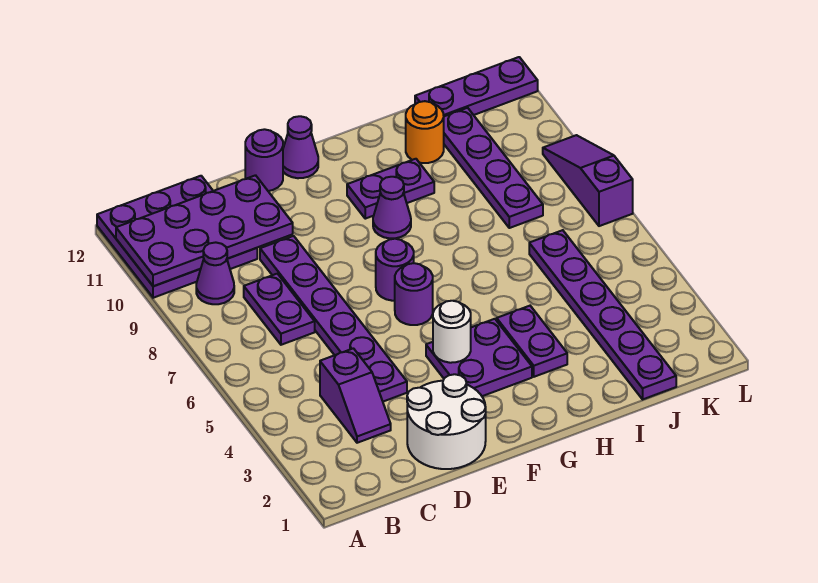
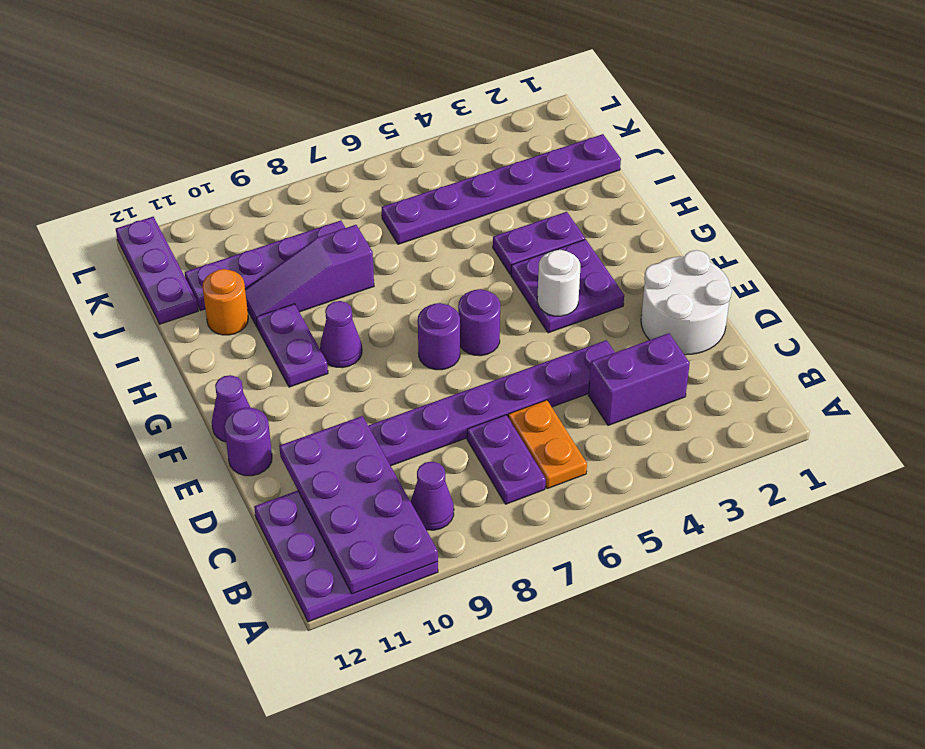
none -> orange plate B6:C6 level 1
purple slope C3:C4 level 1 top 4 -> purple brick C3:C4 level 1
purple plate C7:C8 level 1 -> purple plate B7:C7 level 1
purple slope L7:L9 level 1 top 7 -> purple slope I8:I10 level 1 top 8

